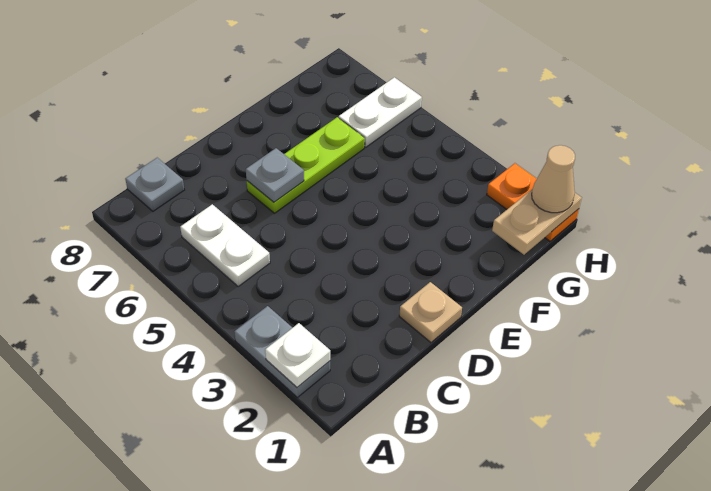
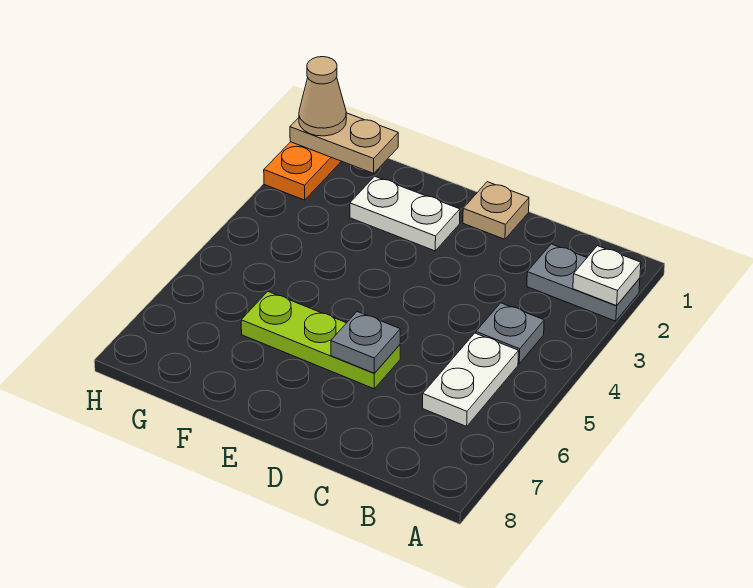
grey plate A2:A3 level 1 -> grey plate A2:B2 level 1
grey plate B8 level 1 -> grey plate B4 level 1
white plate G6:H6 level 1 -> white plate E2:F2 level 1

